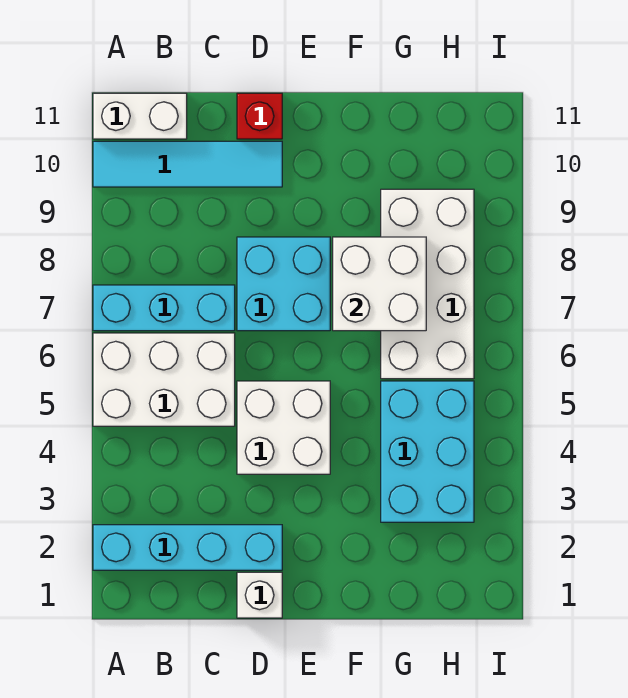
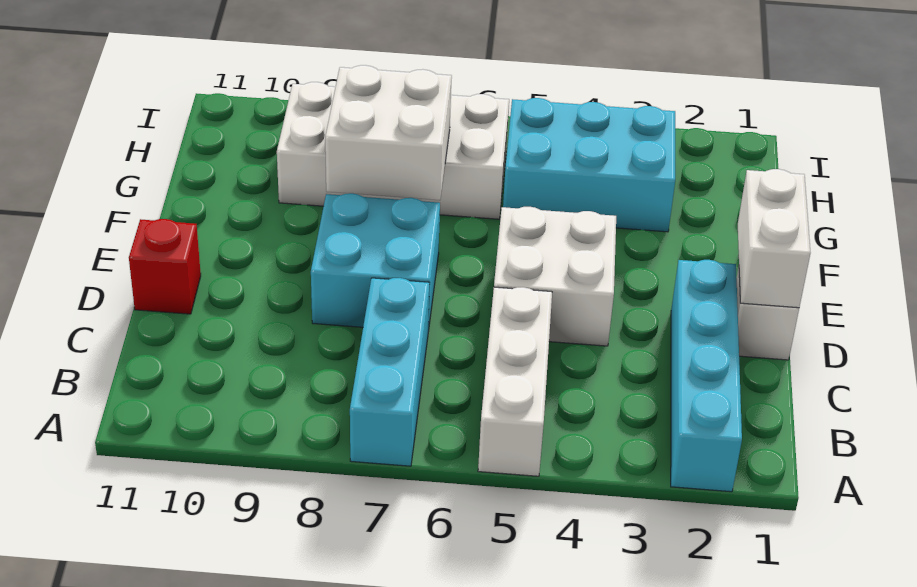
white brick A5:C6 level 1 -> white brick A5:C5 level 1
cyan tile A10:D10 level 1 -> none
white brick A11:B11 level 1 -> white brick D1:E1 level 2

